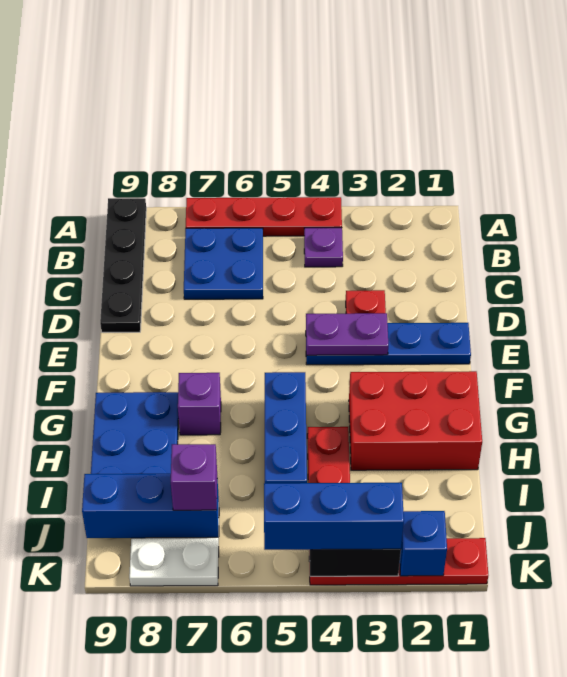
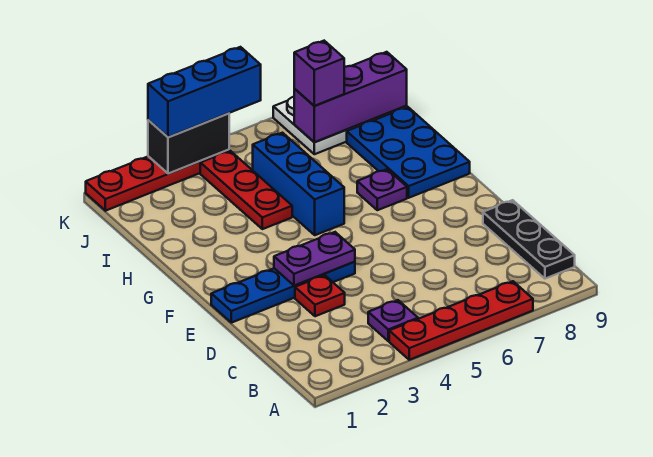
black plate A9:D9 level 1 -> black plate B9:D9 level 1
blue plate B6:C7 level 1 -> none
red brick G1:H3 level 1 -> none
purple brick G7 level 1 -> purple plate G7 level 1
blue brick J7:J9 level 2 -> purple brick J7:J9 level 2
blue brick K2 level 2 -> none

